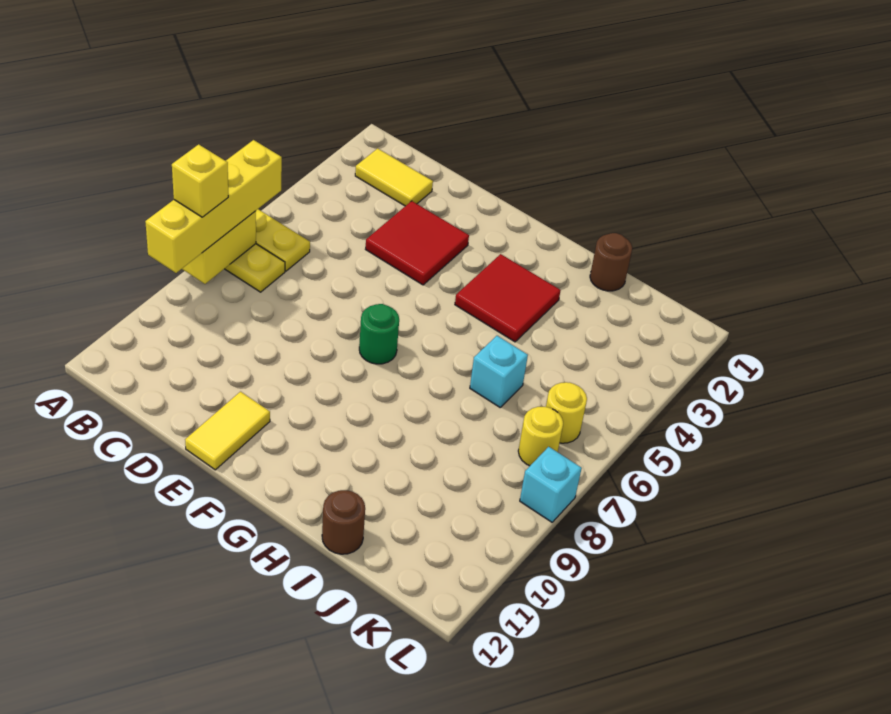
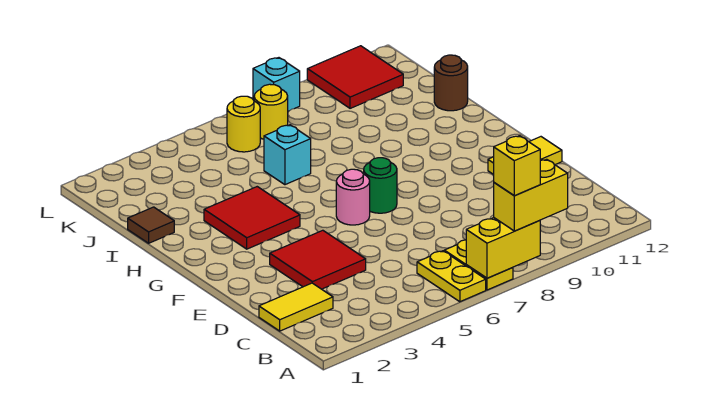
yellow brick A6:A9 level 3 -> yellow brick A8:A9 level 3
yellow tile B2:C2 level 1 -> yellow tile C1:C2 level 1
none -> pink round brick F6 level 1
brown round brick I1 level 1 -> brown tile I1 level 1
none -> red tile K10:L11 level 1

